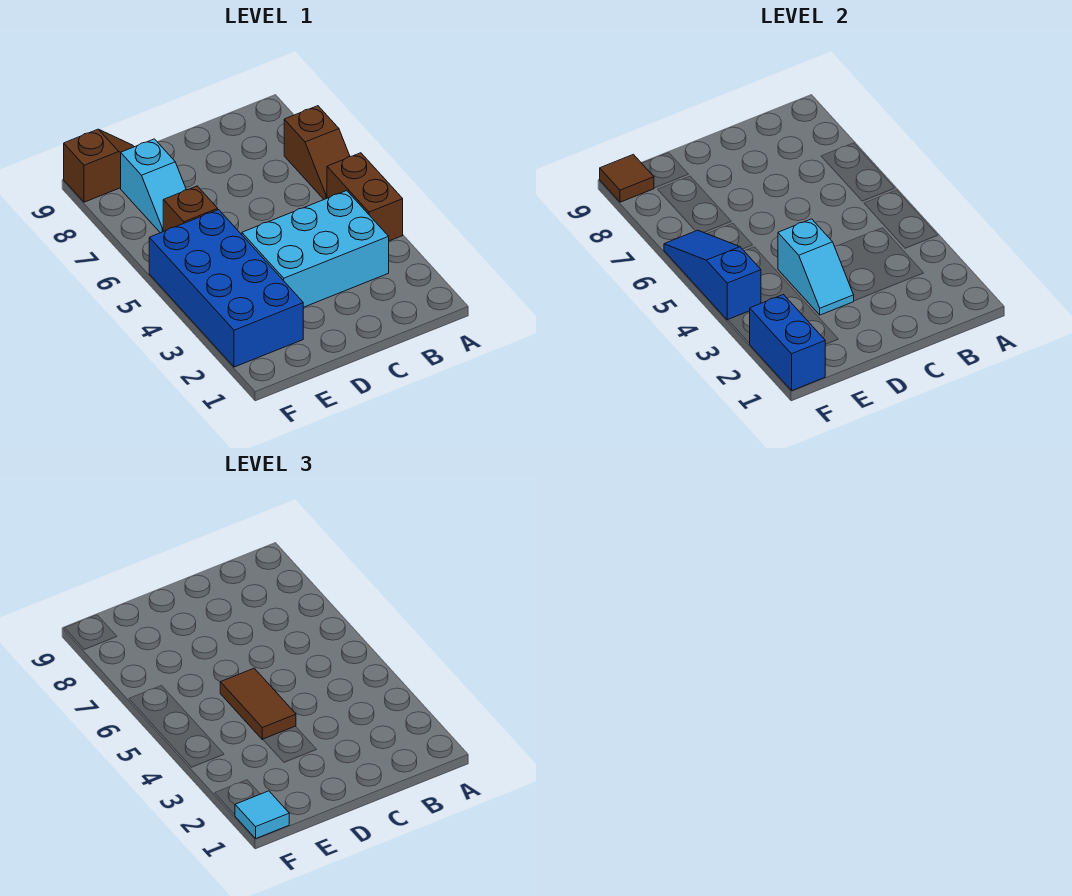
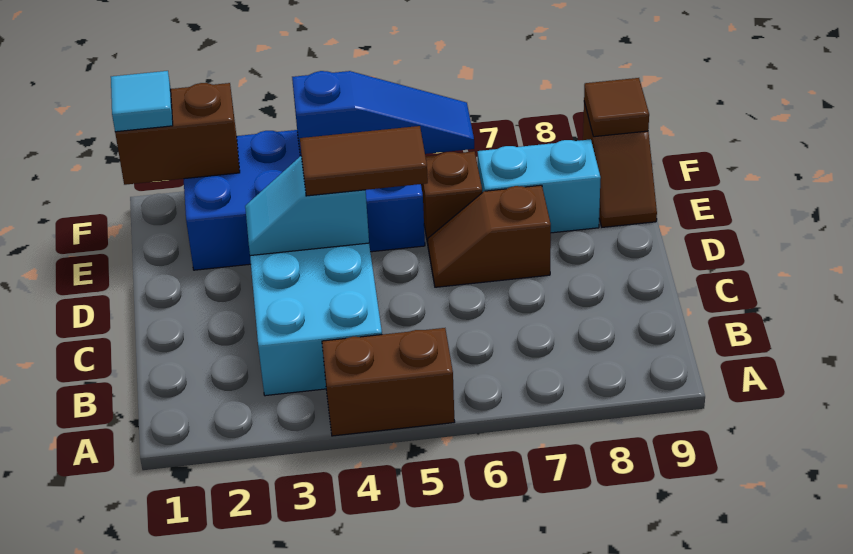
brown slope A6:A7 level 1 top 7 -> brown slope D6:D7 level 1 top 7
cyan slope E7:E8 level 1 top 8 -> cyan brick E7:E8 level 1
blue brick F1:F2 level 2 -> brown brick F1:F2 level 2

